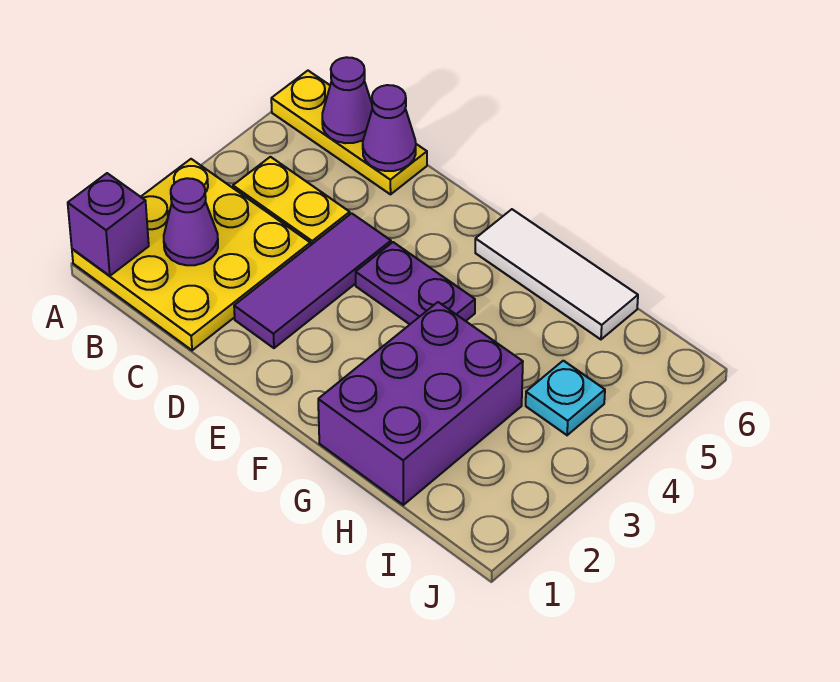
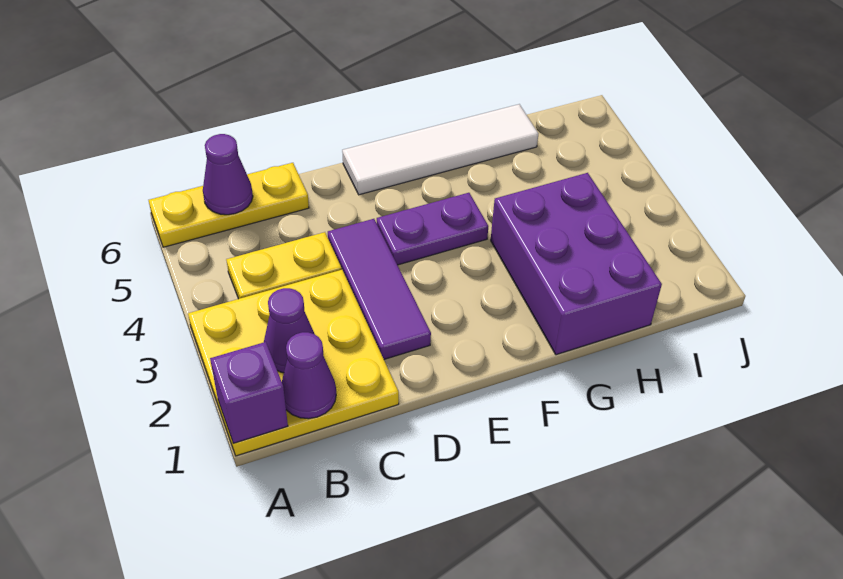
purple cone C6 level 2 -> purple cone B1 level 2
white tile F6:H6 level 1 -> white tile E6:H6 level 1
cyan plate I4 level 1 -> none

